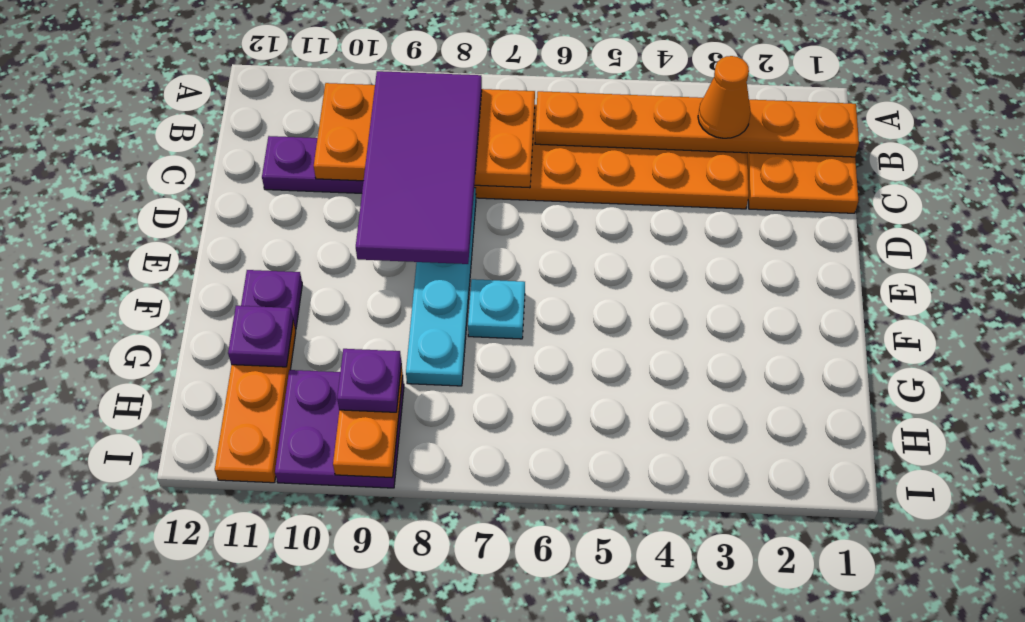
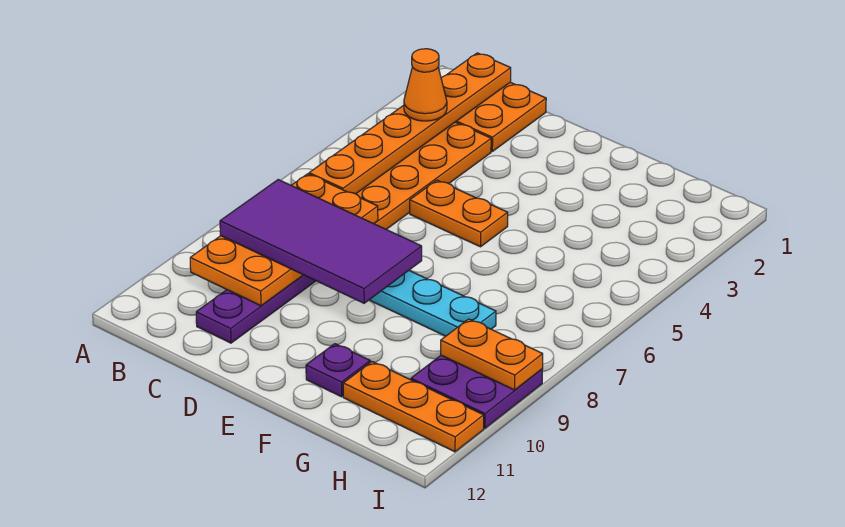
none -> orange plate D5:E5 level 1
cyan plate F7 level 1 -> none
purple plate G11 level 2 -> none
purple plate H9 level 3 -> none

